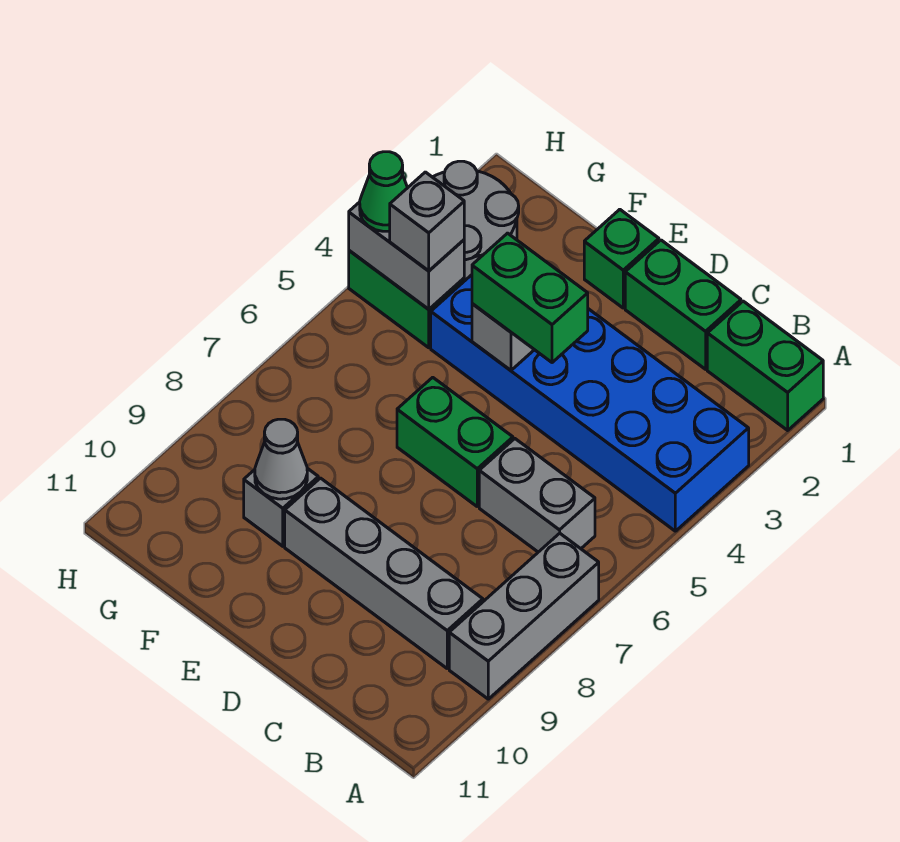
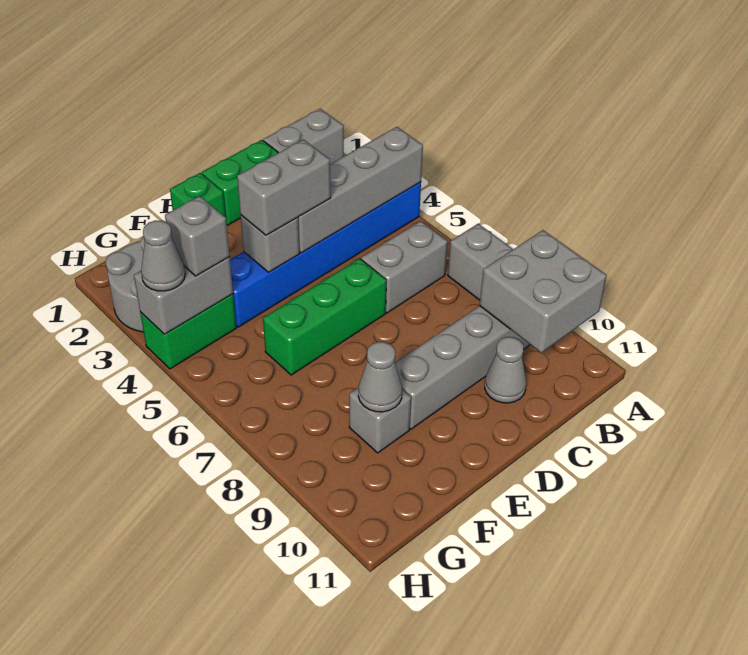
green brick A1:B1 level 1 -> grey brick A1:B1 level 1
blue brick A3:F4 level 1 -> blue brick A4:F4 level 1
none -> grey brick A4:D4 level 2
none -> grey brick A9:B10 level 2
none -> grey cone C10 level 1
green brick D4:E4 level 3 -> grey brick D4:E4 level 3
green brick D6:E6 level 1 -> green brick D6:F6 level 1
green cone H4 level 3 -> grey cone H4 level 3

